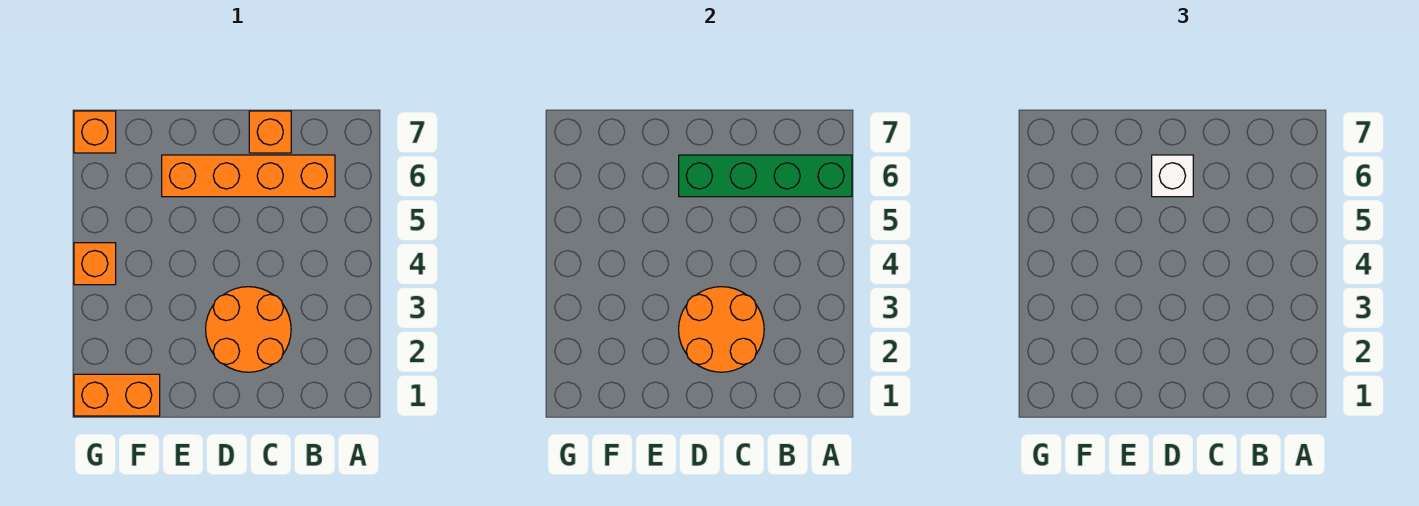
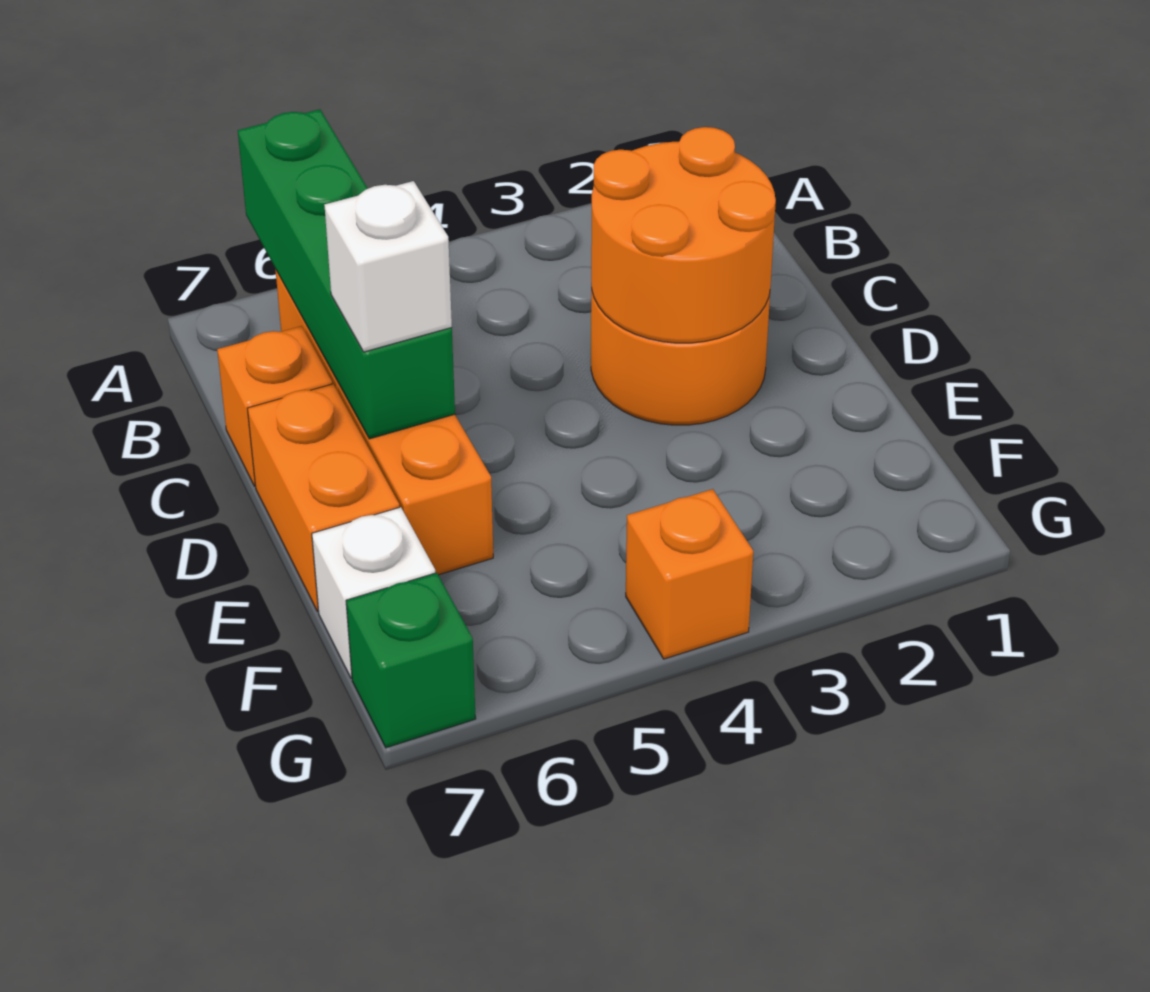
orange brick F1:G1 level 1 -> orange brick D7:E7 level 1
none -> white brick F7 level 1
orange brick G7 level 1 -> green brick G7 level 1

